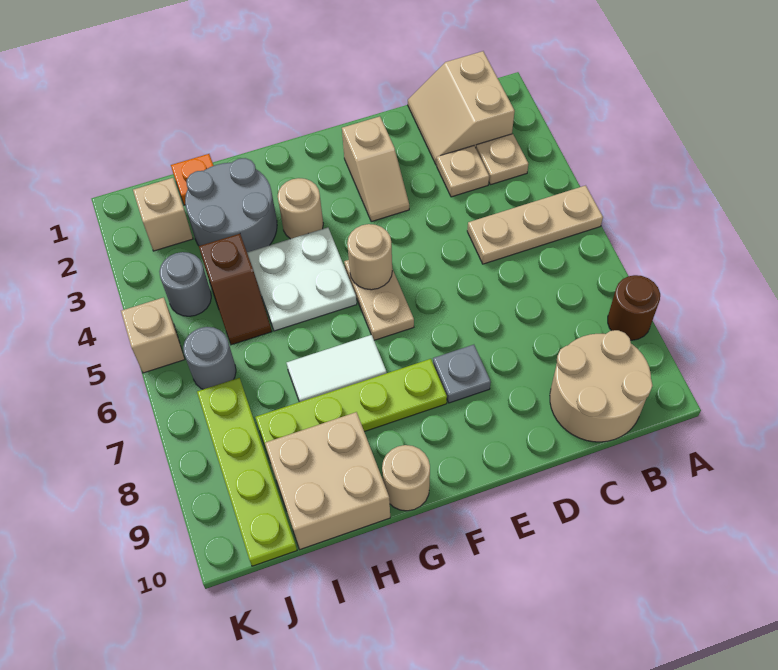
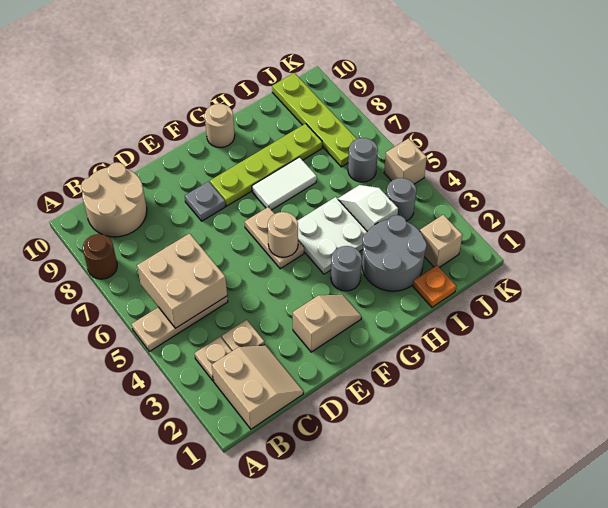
tan slope E2:E3 level 1 top 2 -> tan slope E2:F2 level 1 top E
tan round brick G3 level 1 -> grey round brick G3 level 1
tan brick H9:I10 level 1 -> tan brick B5:C6 level 2
brown slope I4:I5 level 1 top 4 -> white slope I4:I5 level 1 top 4

